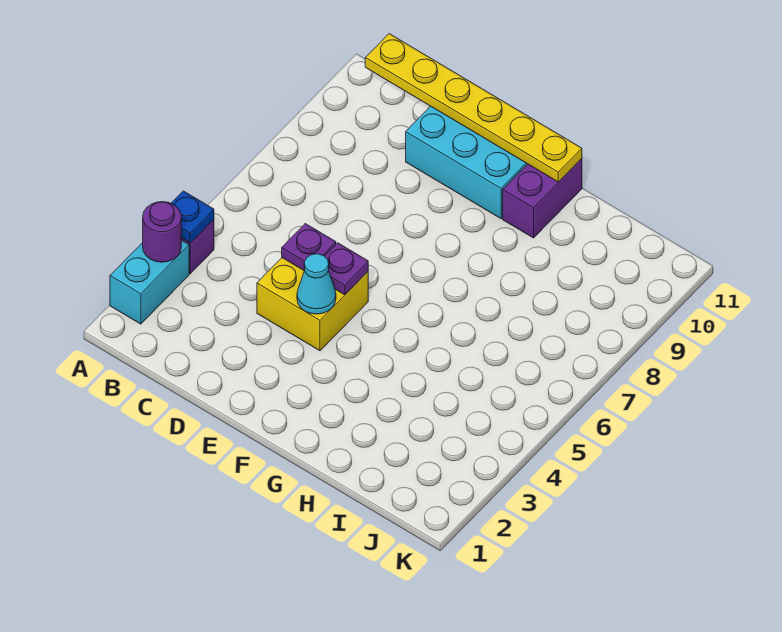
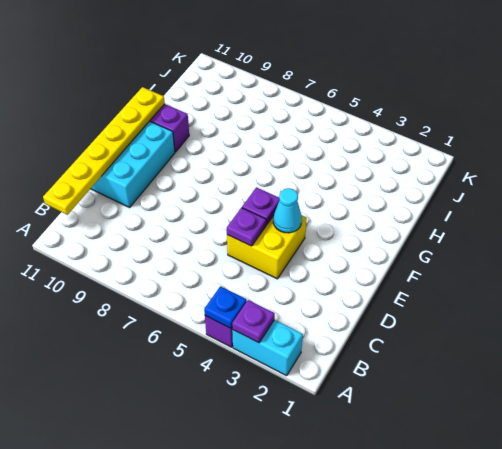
purple round brick A3 level 2 -> purple plate A3 level 2

